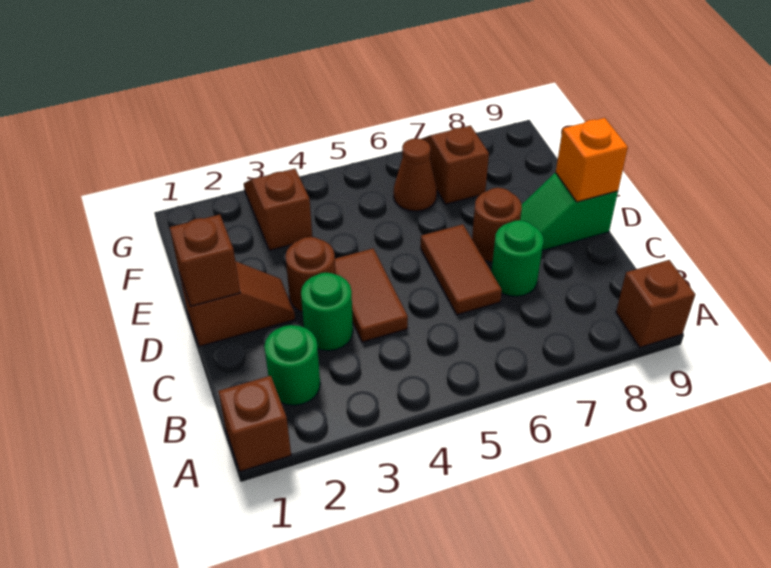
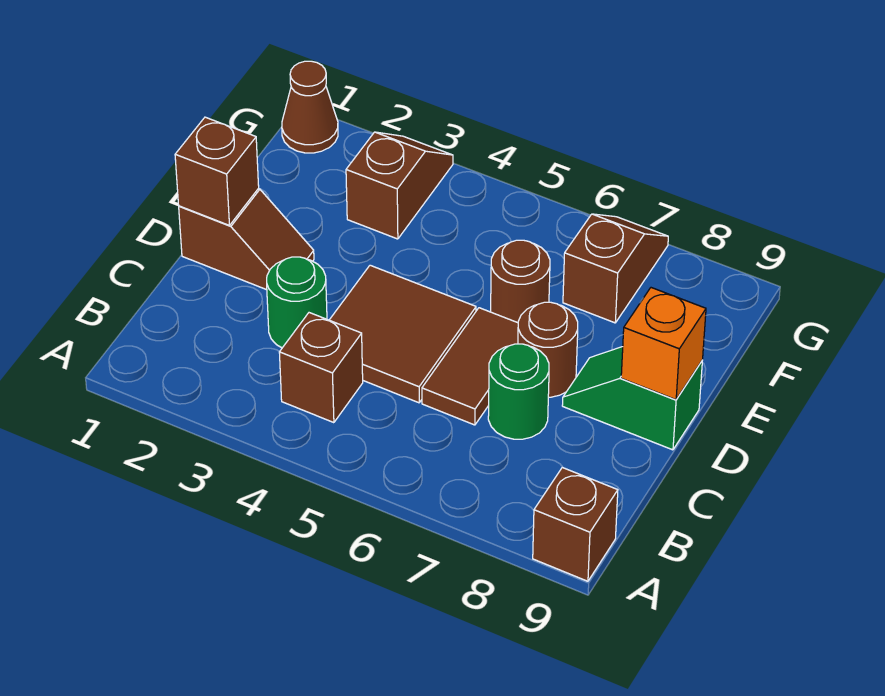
brown brick A1 level 1 -> brown brick B4 level 1
green round brick B2 level 1 -> none
brown tile C4:D4 level 1 -> brown tile C4:D5 level 1
brown round brick D3 level 1 -> brown round brick E6 level 1
brown cone F6 level 1 -> brown cone G1 level 1

